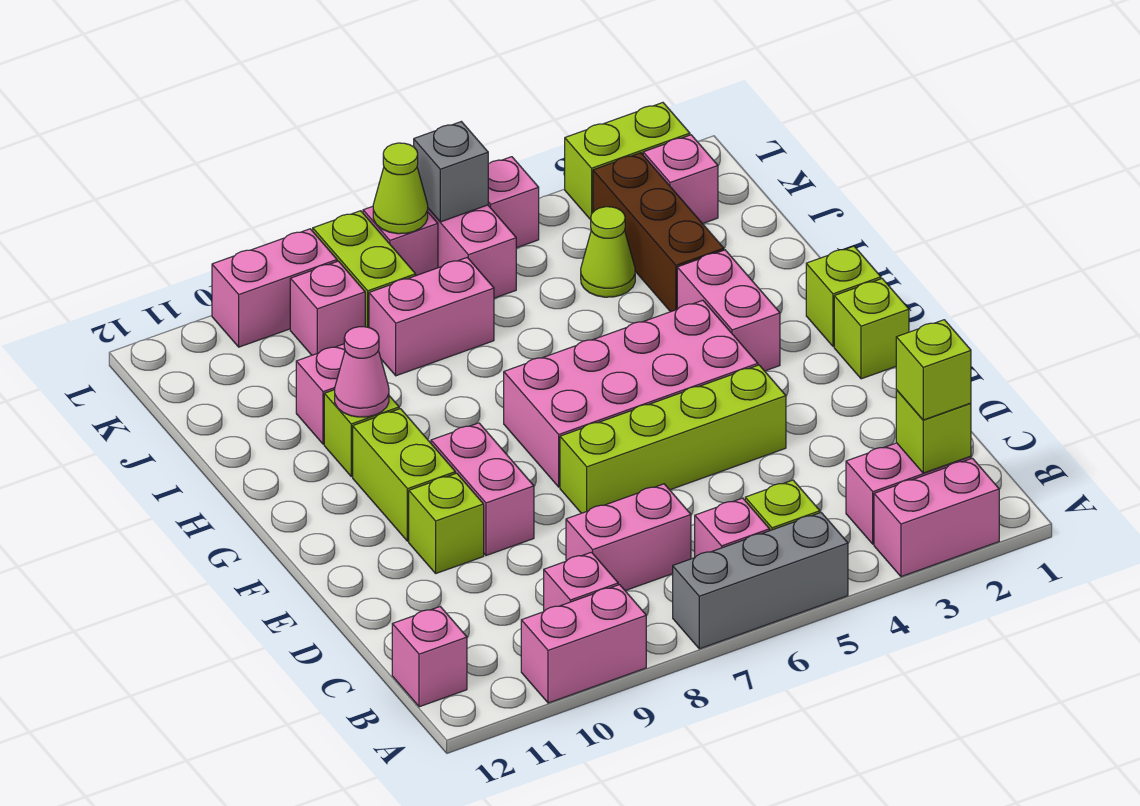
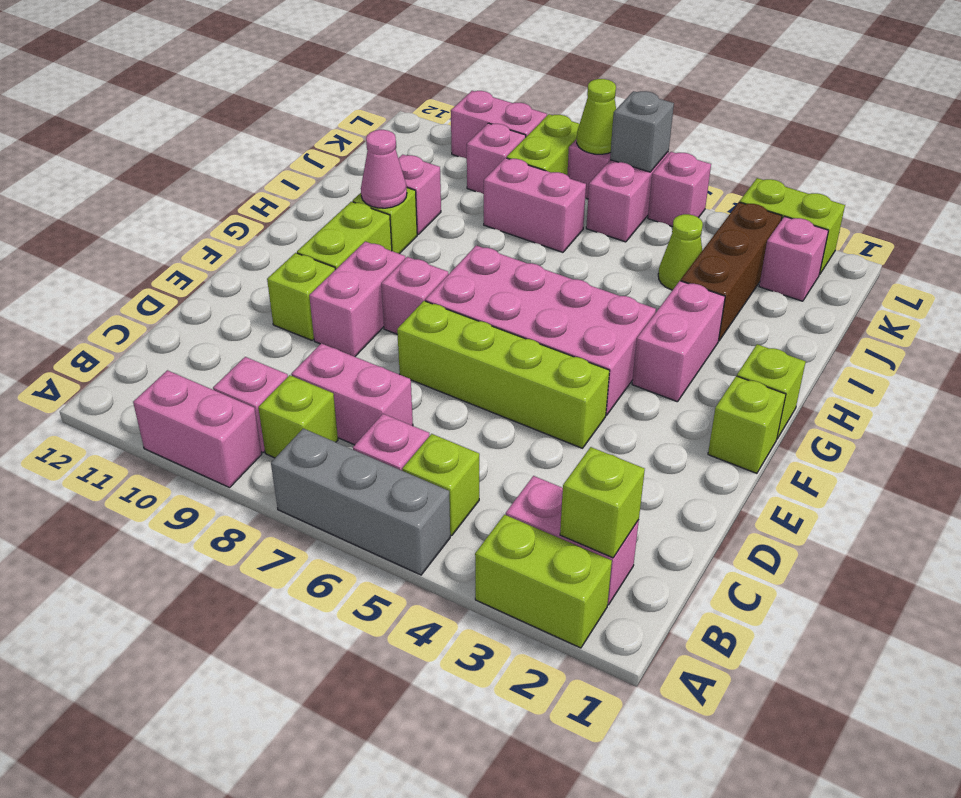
pink brick A2:A3 level 1 -> lime brick A2:A3 level 1
lime brick B2 level 3 -> lime brick B8 level 1
pink brick B12 level 1 -> pink brick F8 level 1

